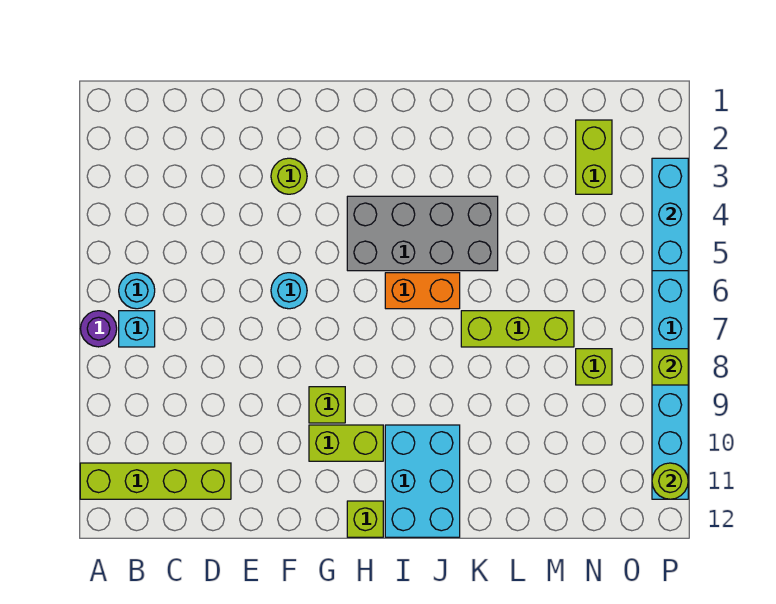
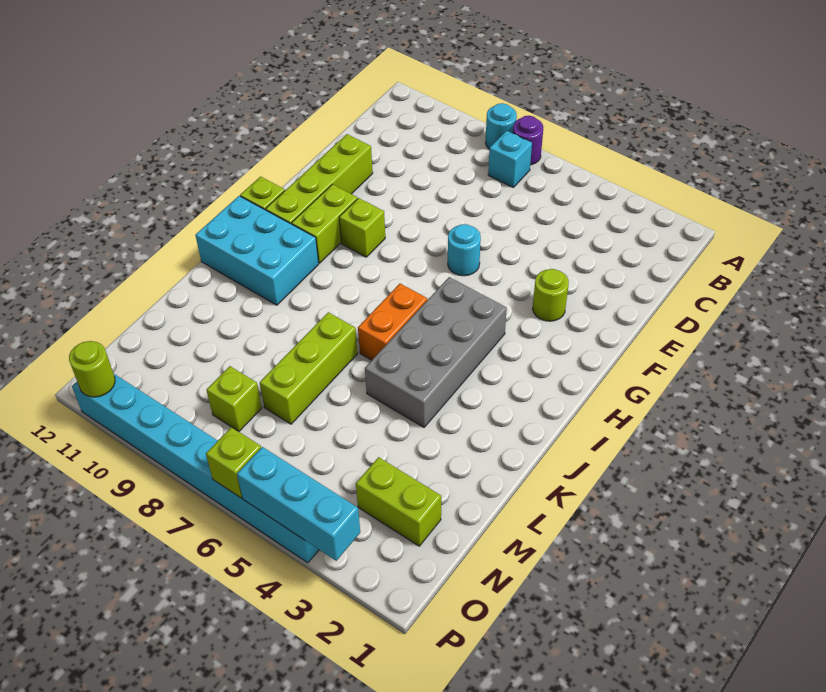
lime brick A11:D11 level 1 -> lime brick E11:H11 level 1
cyan round brick B6 level 1 -> cyan round brick A8 level 1
lime brick P8 level 2 -> lime brick P6 level 2

